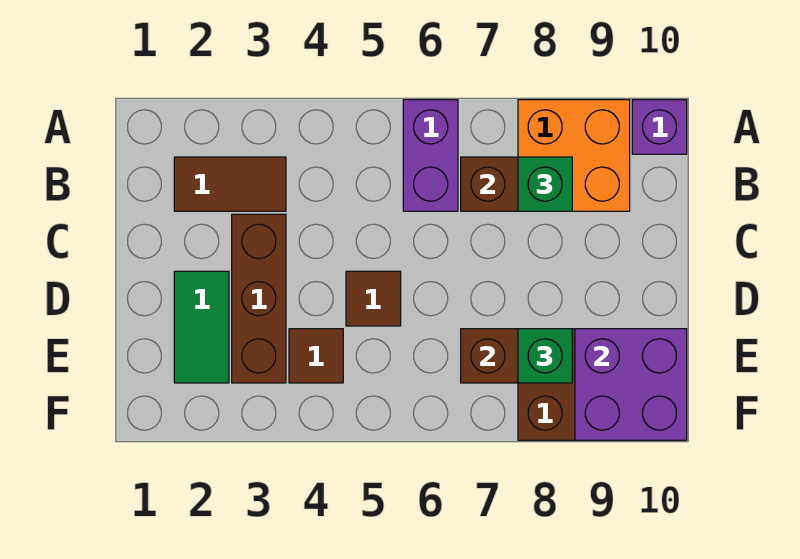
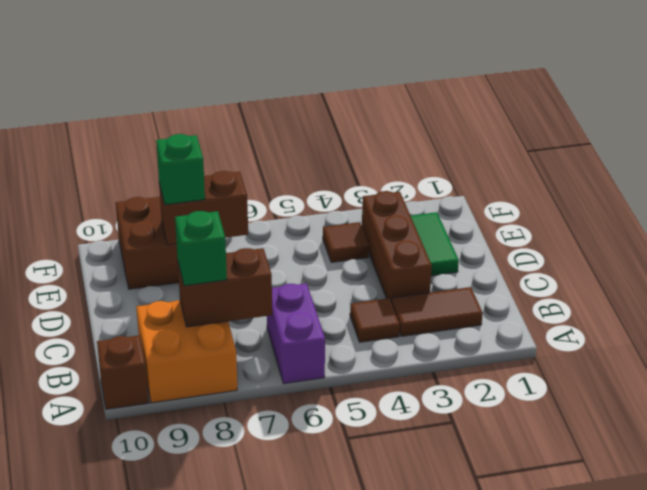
purple brick A10 level 1 -> brown brick A10 level 1
brown tile D5 level 1 -> brown tile B4 level 1
purple brick E9:F10 level 2 -> none

